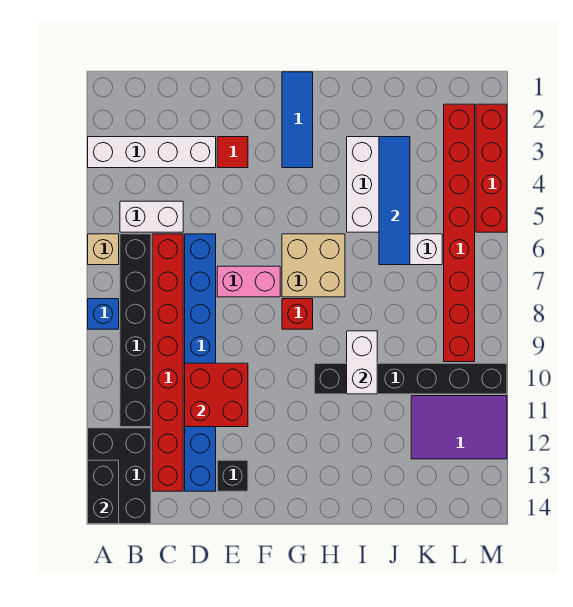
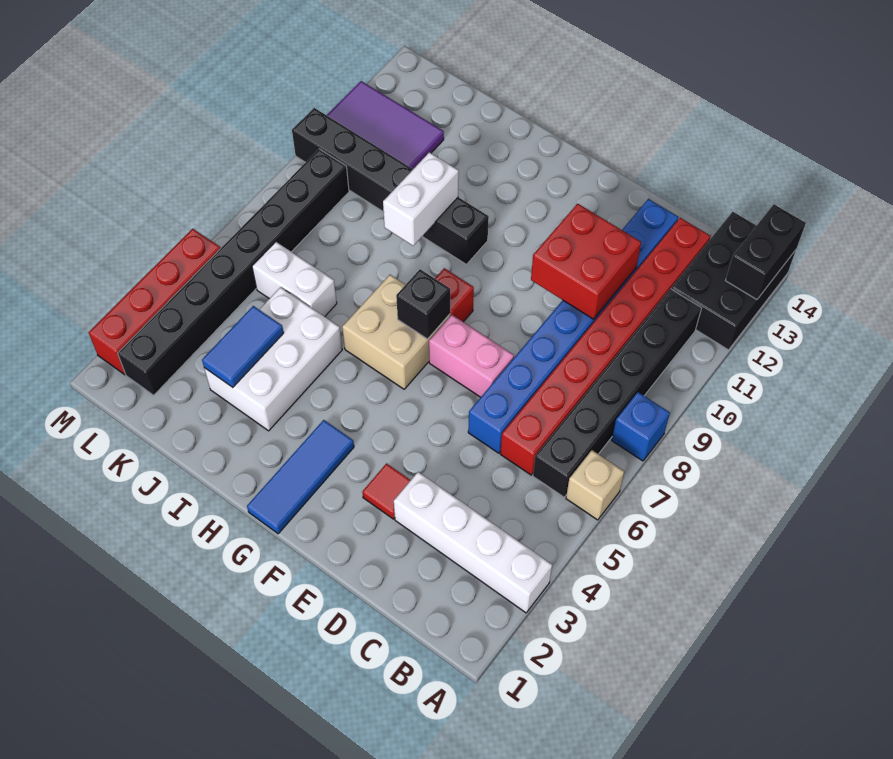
white brick B5:C5 level 1 -> none
black brick E13 level 1 -> black brick G7 level 2
blue tile J3:J6 level 2 -> blue tile J3:J4 level 2
red brick L2:L9 level 1 -> black brick L2:L9 level 1

